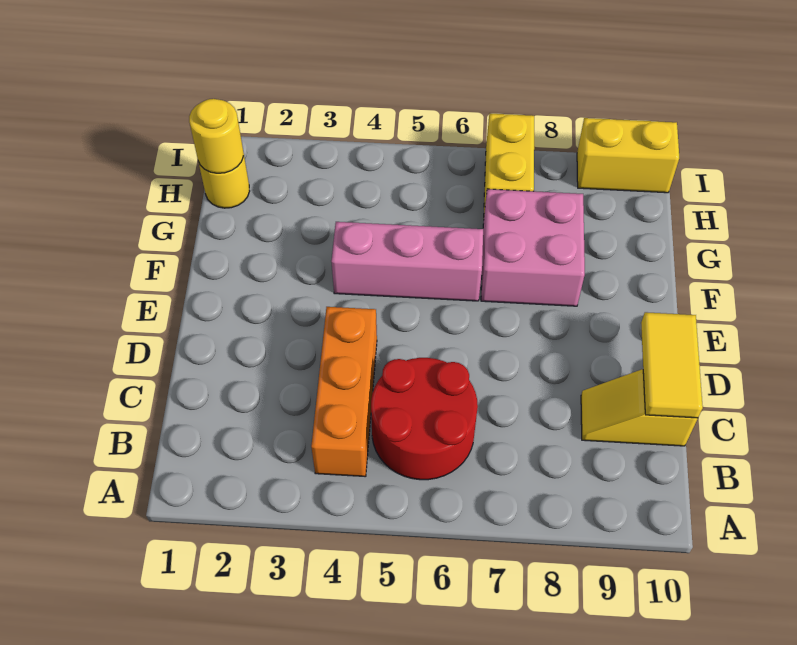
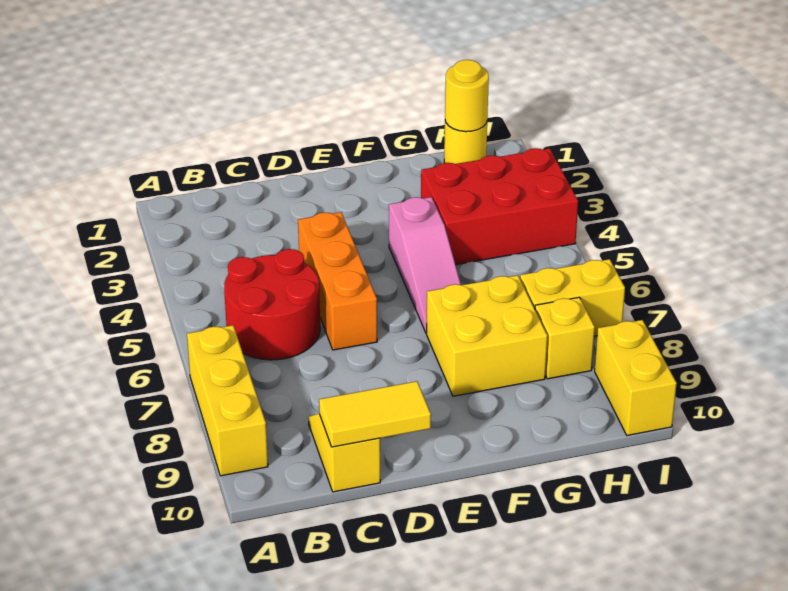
none -> yellow brick A7:A9 level 1
orange brick B4:D4 level 1 -> orange brick D4:D6 level 1
pink brick F4:F6 level 1 -> pink slope F4:F6 level 1 top 4
pink brick F7:G8 level 1 -> yellow brick F7:G8 level 1
none -> red brick G3:I4 level 1
none -> yellow brick H8 level 1

